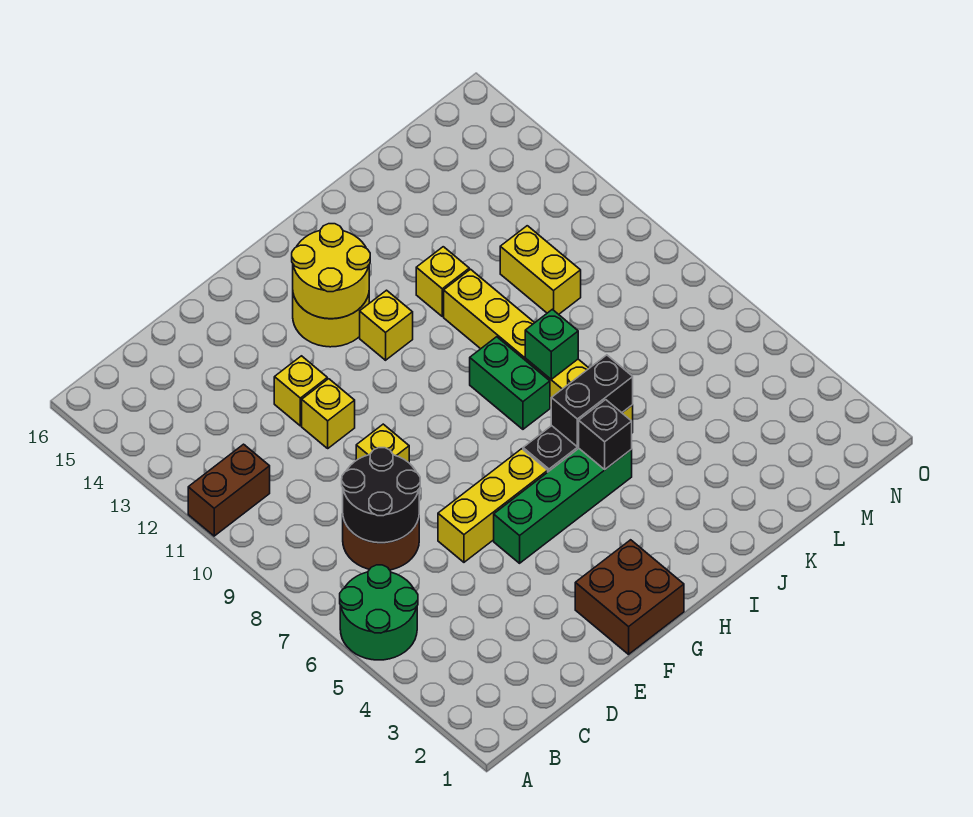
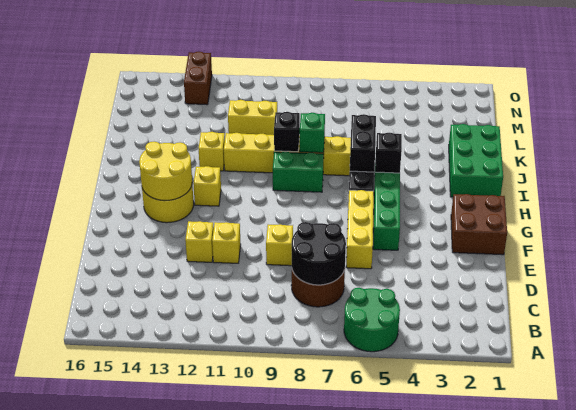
brown brick A11:B11 level 1 -> brown brick N13:O13 level 1
none -> green brick I1:K2 level 1
none -> black brick J9 level 2

